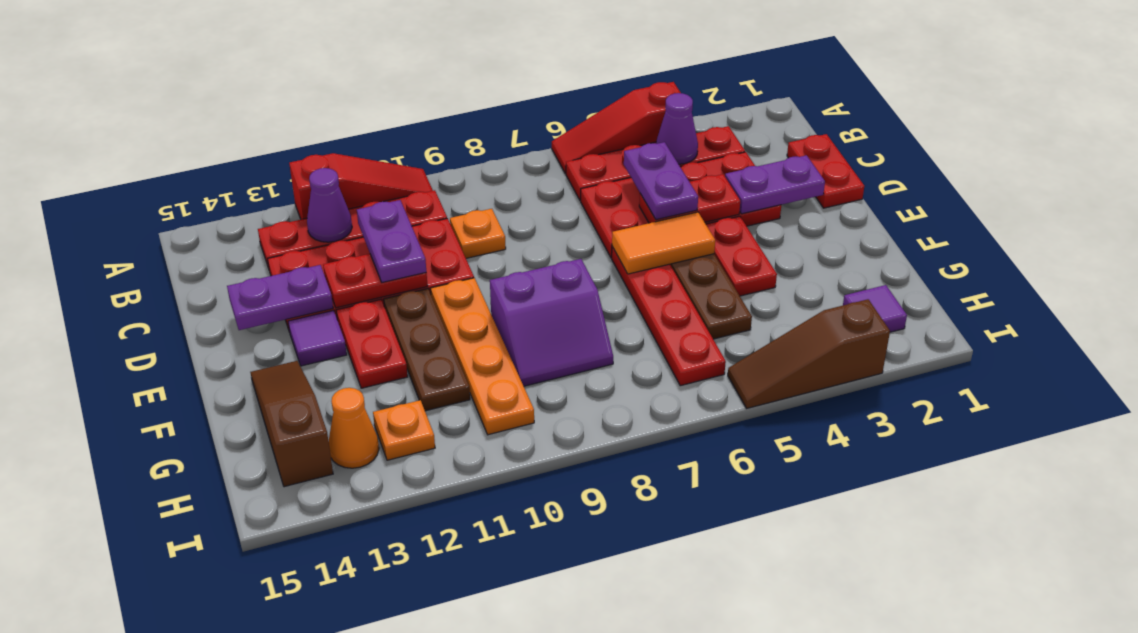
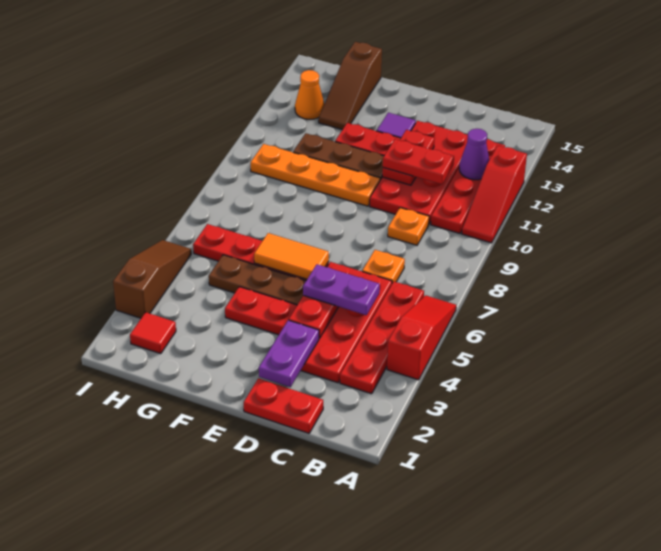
purple cone B4 level 2 -> none
purple plate C11:D11 level 3 -> red plate C11:D11 level 3
purple plate D13:D14 level 2 -> none
orange tile E5:E6 level 2 -> orange tile E6:F6 level 2
purple slope F8:G9 level 1 top F -> none
brown slope F14:H14 level 1 top H -> brown slope G13:G15 level 1 top 15
purple tile H2 level 1 -> red tile H2 level 1
orange plate H12 level 1 -> orange plate C7 level 1

